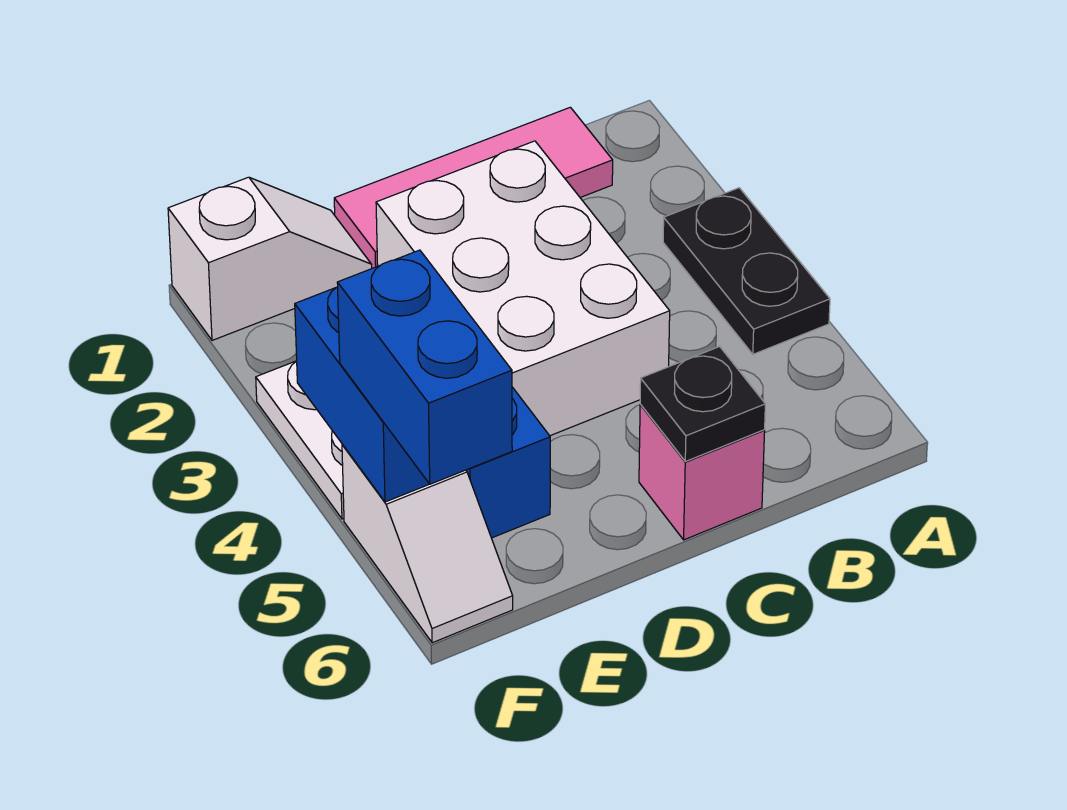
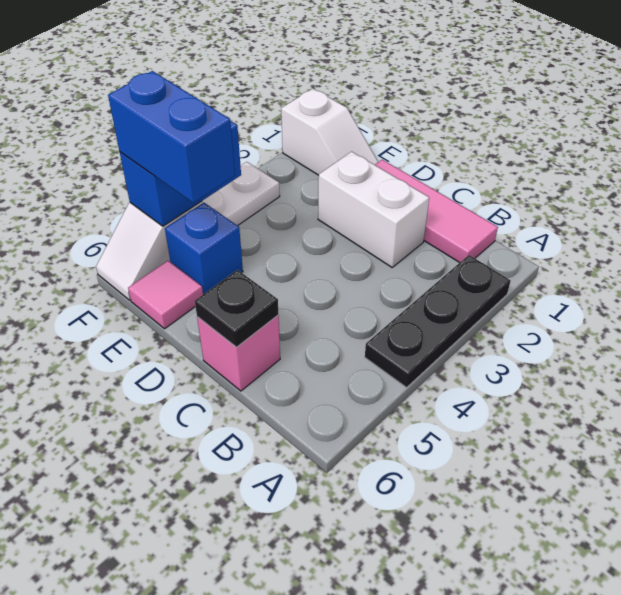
black plate A3:A4 level 1 -> black plate A2:A4 level 1
white brick C2:D4 level 1 -> white brick C2:D2 level 1
none -> pink tile E6 level 1
blue brick F5:F6 level 3 -> blue brick E5:F5 level 3

